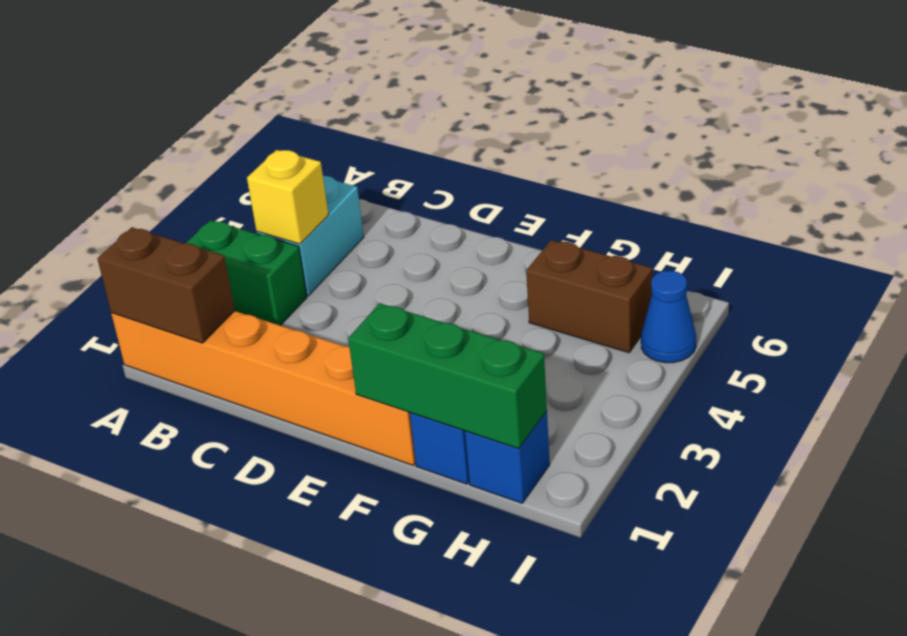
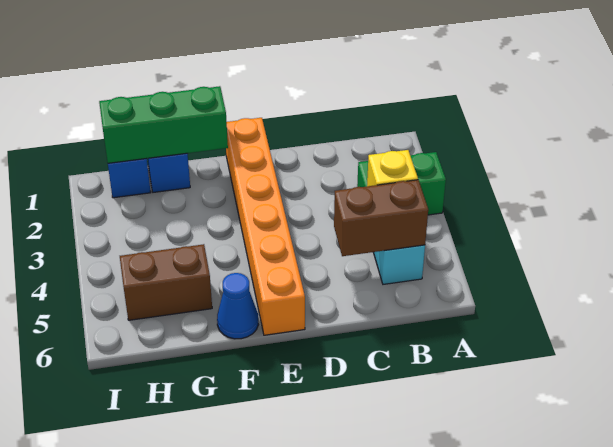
orange brick A1:F1 level 1 -> orange brick E1:E6 level 1
brown brick A1:B1 level 2 -> brown brick B5:C5 level 2
blue cone I5 level 1 -> blue cone F6 level 1

